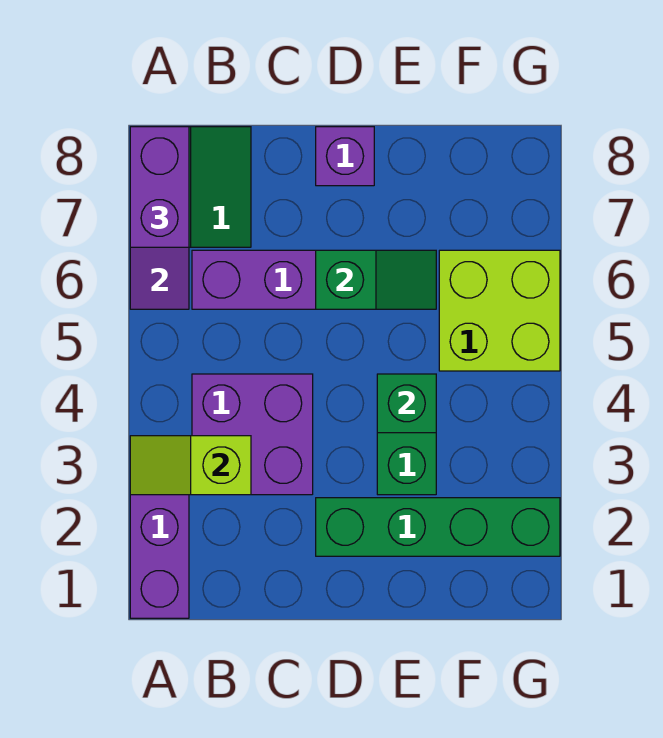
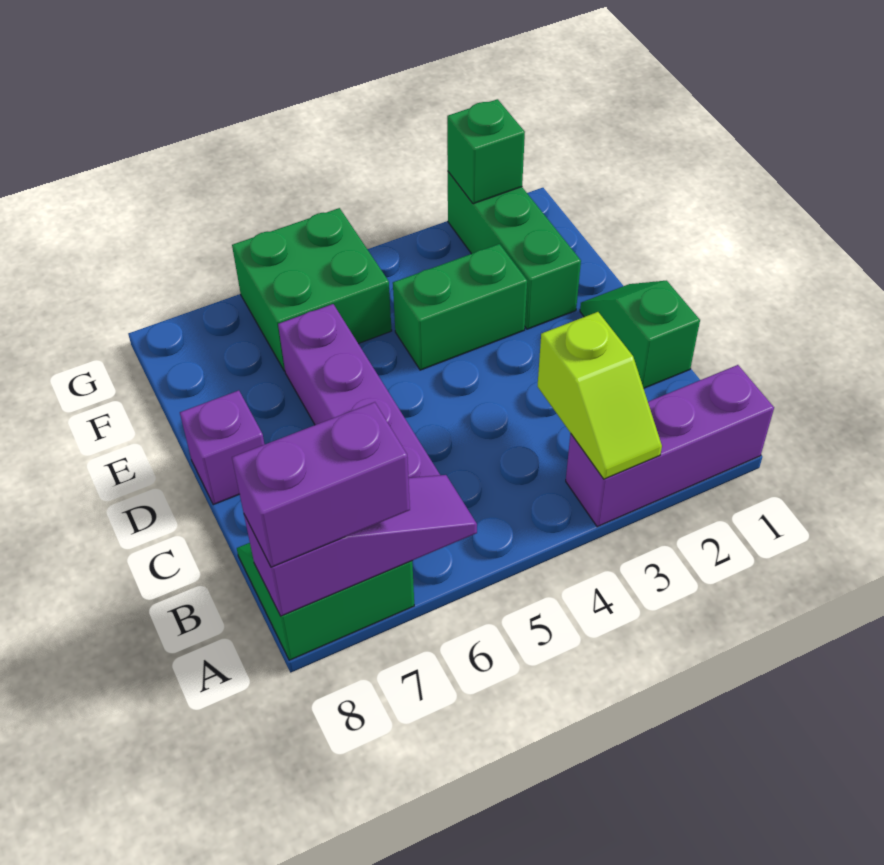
purple brick B3:C4 level 1 -> none
green brick D2:G2 level 1 -> green brick E2:G2 level 1
green slope D6:E6 level 2 top D -> green slope C1:D1 level 1 top C
green brick E4 level 2 -> green brick G2 level 2
lime brick F5:G6 level 1 -> green brick F5:G6 level 1

